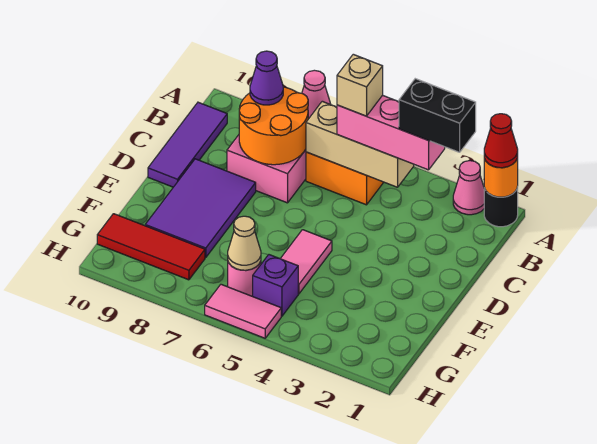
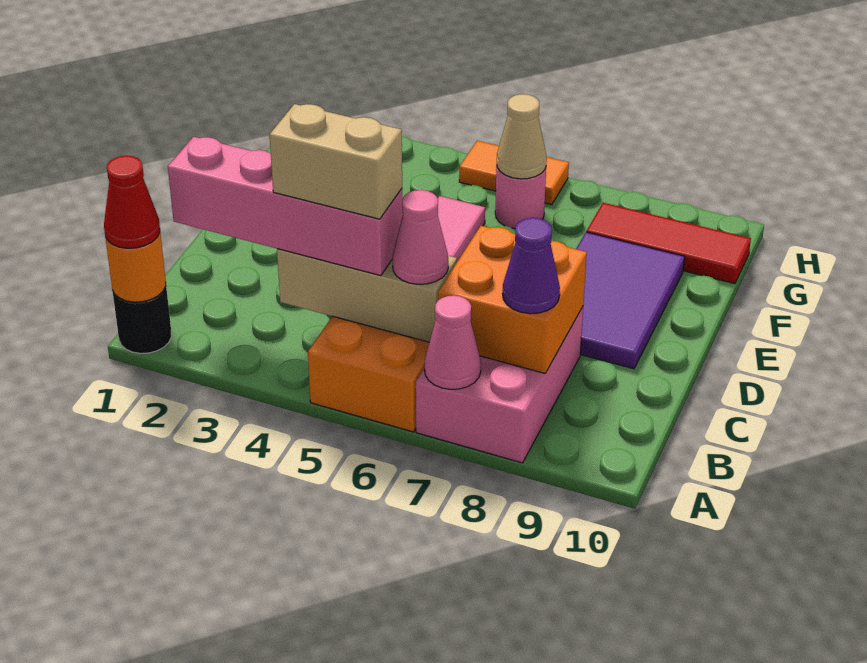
pink cone A2 level 1 -> pink cone B6 level 3
black brick B2:B3 level 4 -> none
pink brick B3:B5 level 3 -> pink brick B2:B5 level 3
tan brick B5 level 4 -> tan brick B4:B5 level 4
orange round brick B7:C8 level 2 -> orange brick B7:C8 level 2
purple tile B10:D10 level 1 -> none
purple brick G5 level 1 -> none
pink tile H5:H6 level 1 -> orange tile H5:H6 level 1

